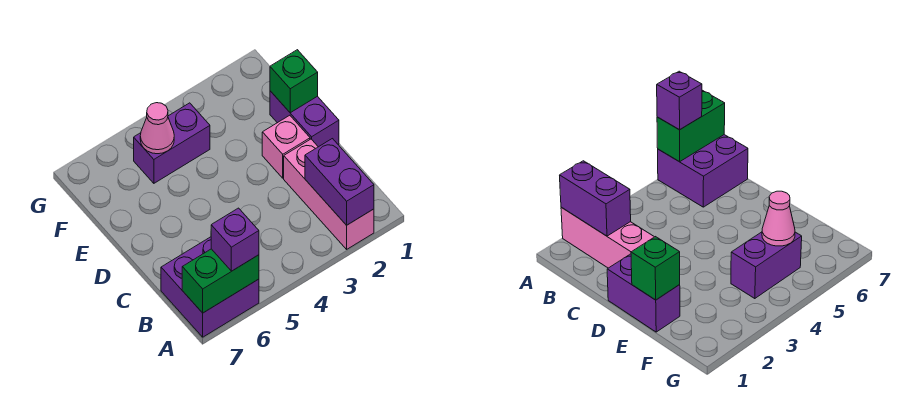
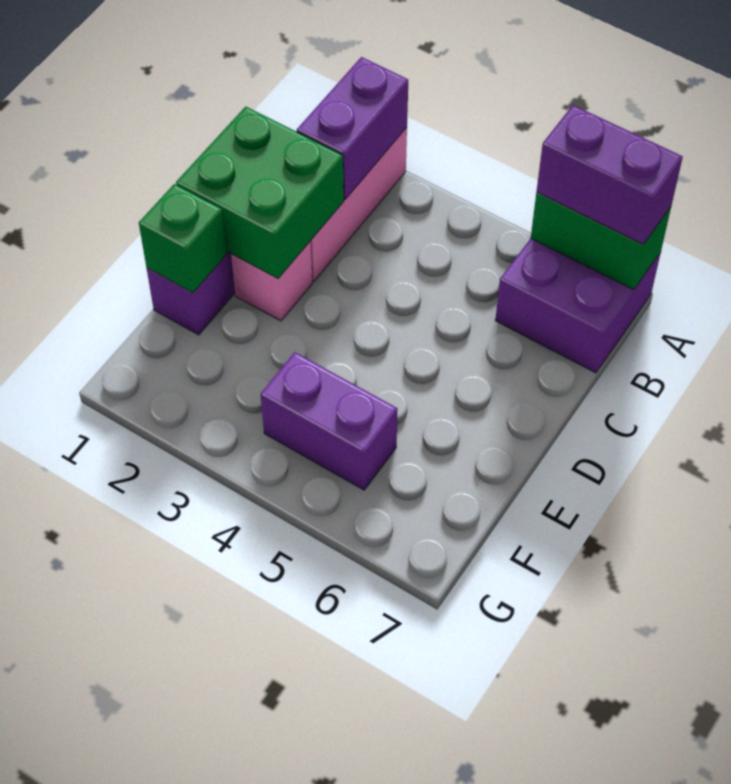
purple brick A6 level 3 -> purple brick A6:A7 level 3
none -> green brick C1:D2 level 2
pink cone F5 level 2 -> none

